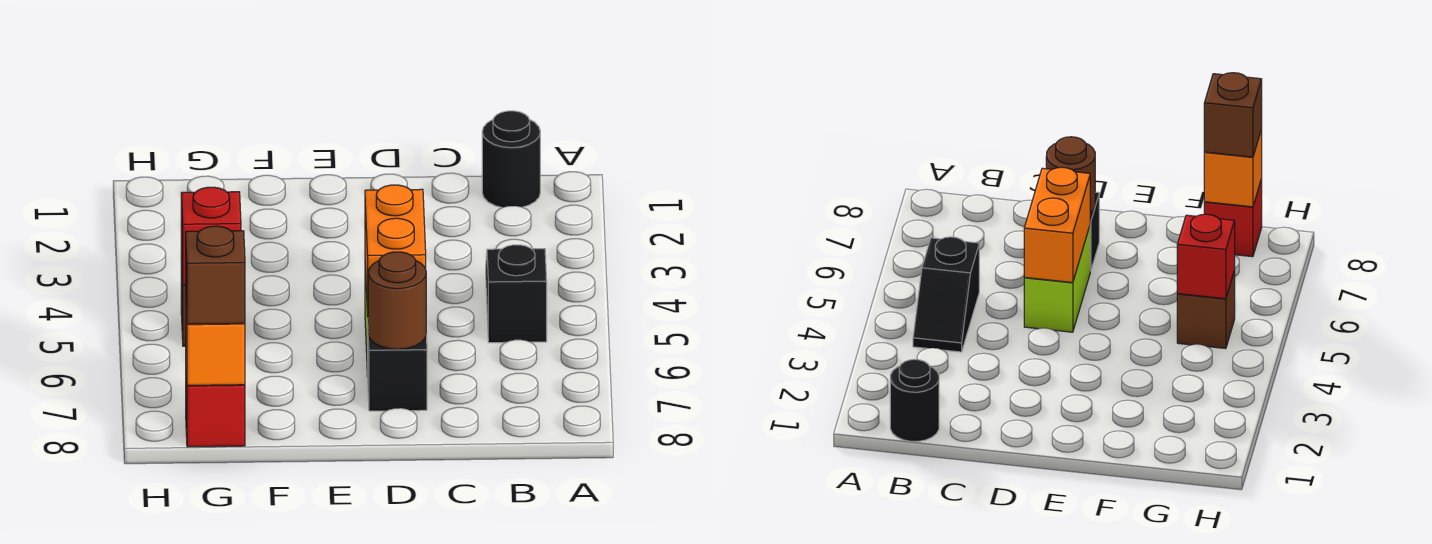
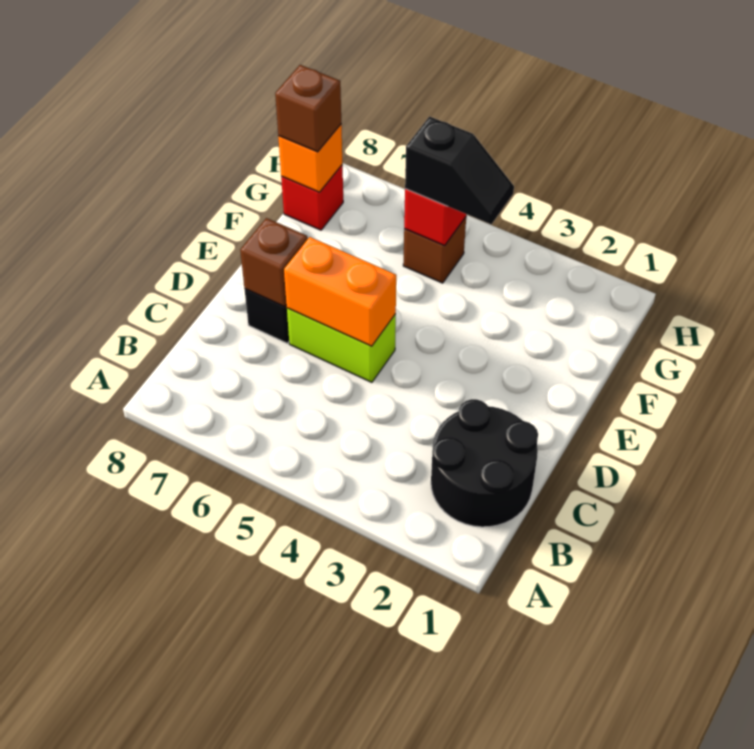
black round brick B1 level 1 -> black round brick B1:C2 level 1
black slope B4:B5 level 1 top 5 -> black slope G4:G5 level 3 top 5
brown round brick D7 level 2 -> brown brick D7 level 2

